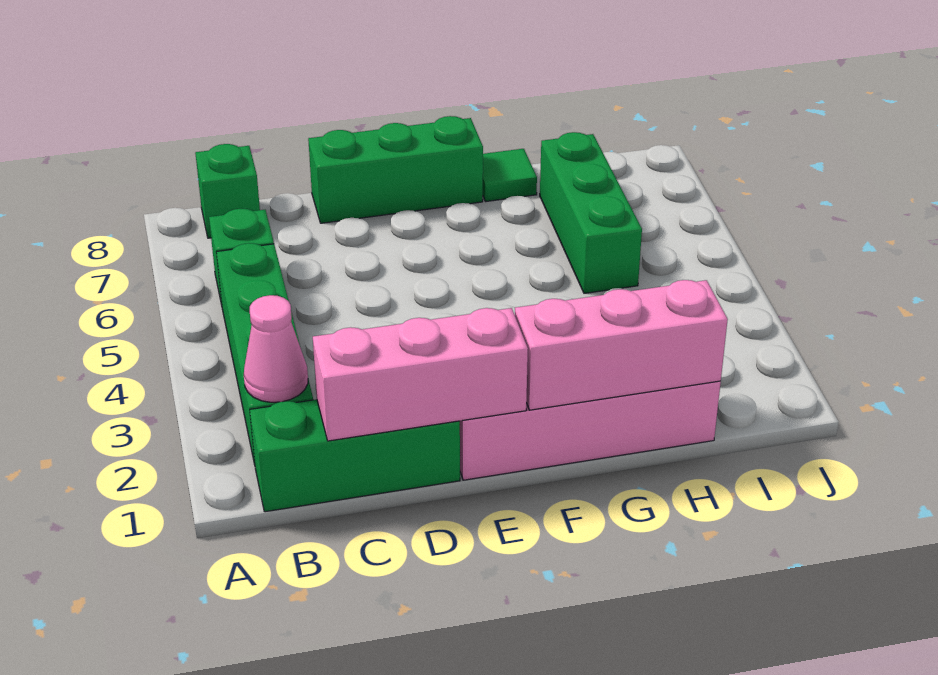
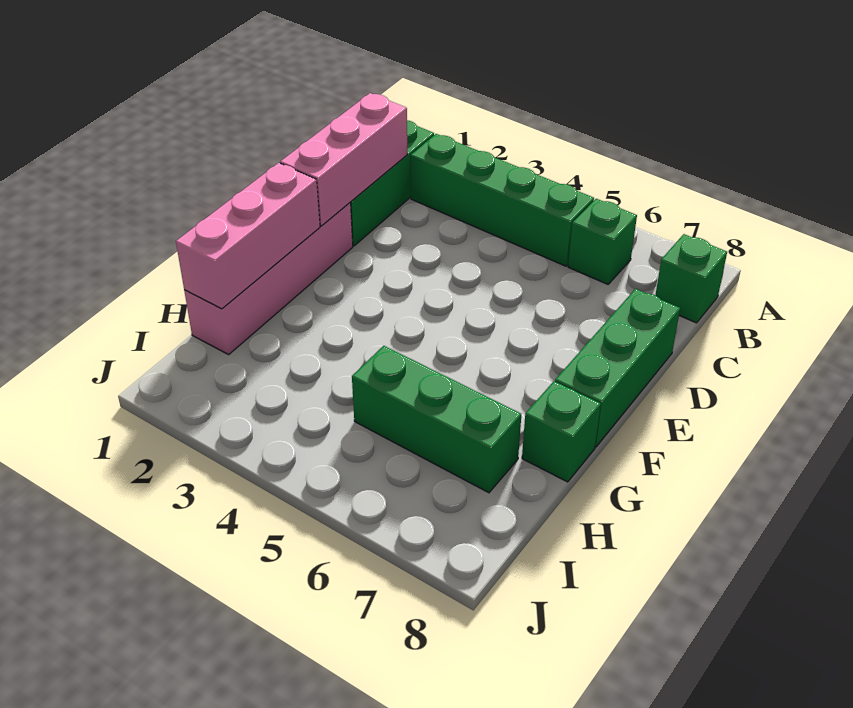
pink cone B2 level 2 -> none
green tile G8 level 1 -> green brick G8 level 1

